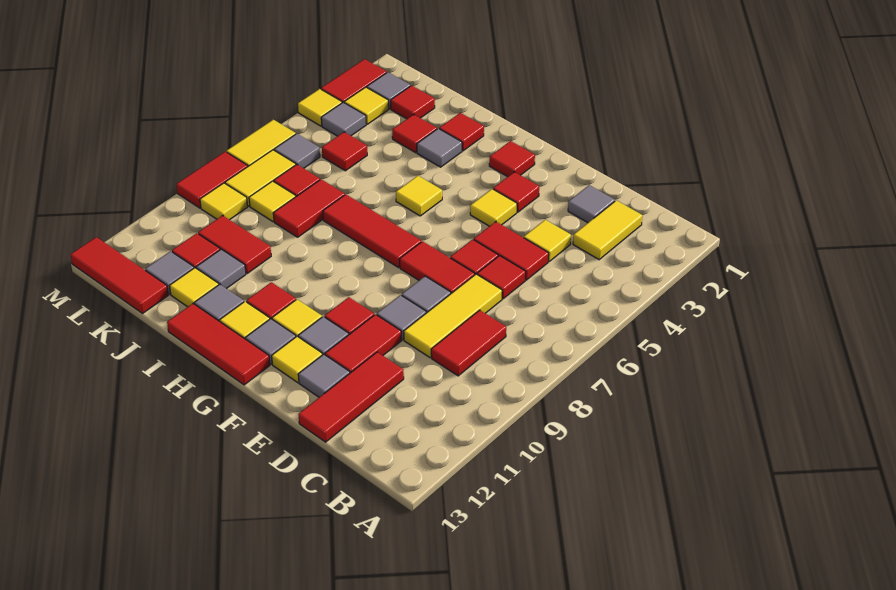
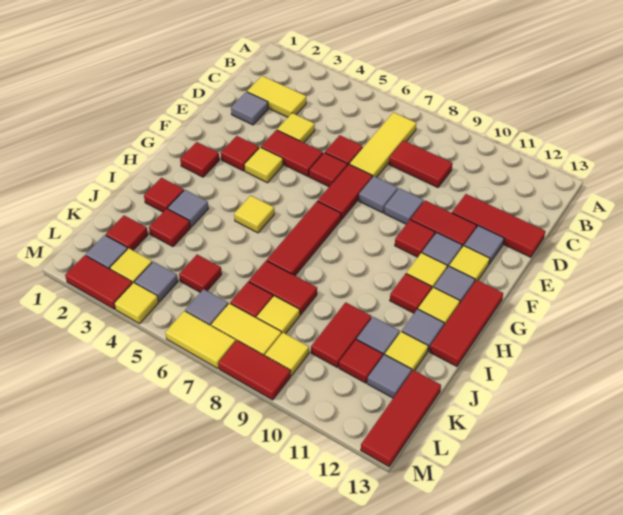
red tile D5:E5 level 1 -> red tile E4:E5 level 1
yellow tile D7:D9 level 1 -> yellow tile B7:D7 level 1

